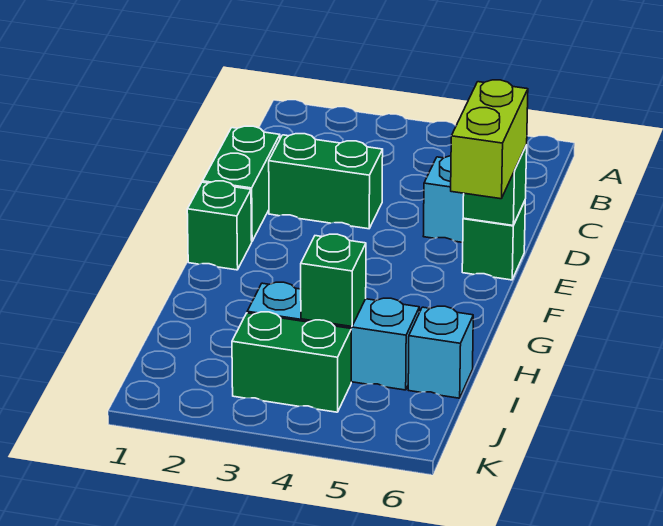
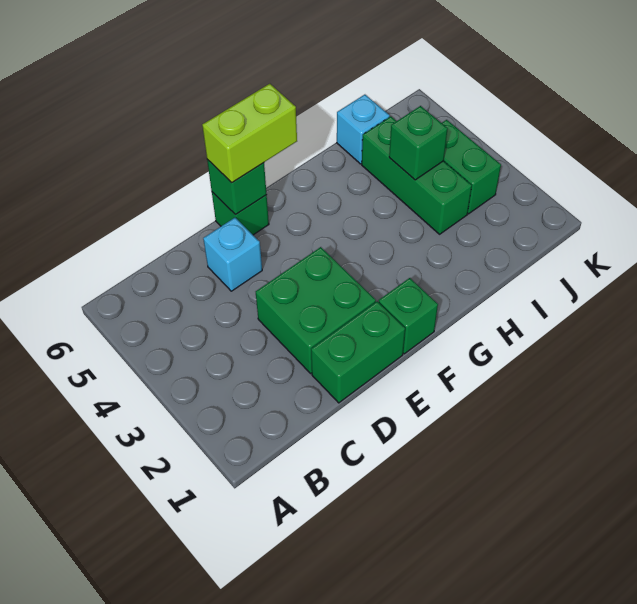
green brick D2:D3 level 1 -> green brick D2:E3 level 1
cyan brick I3:I5 level 1 -> green brick I3:I5 level 1

